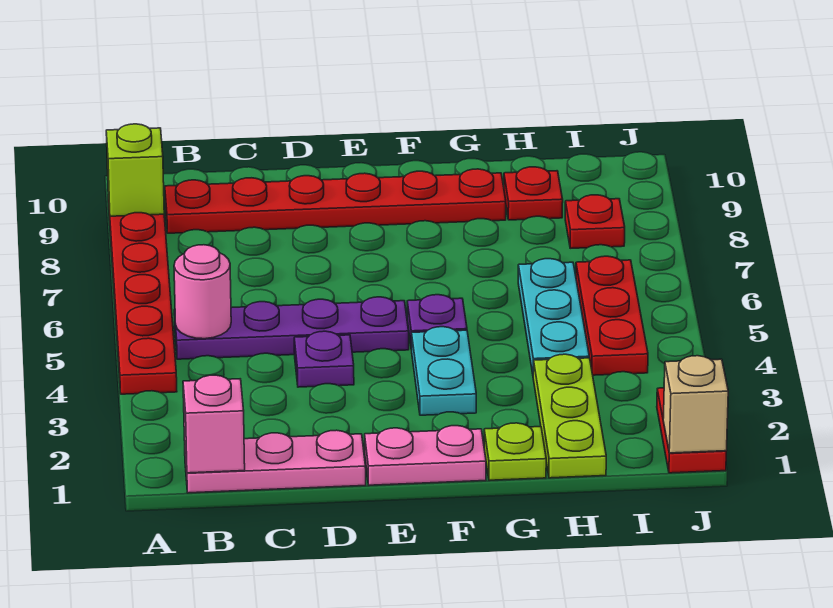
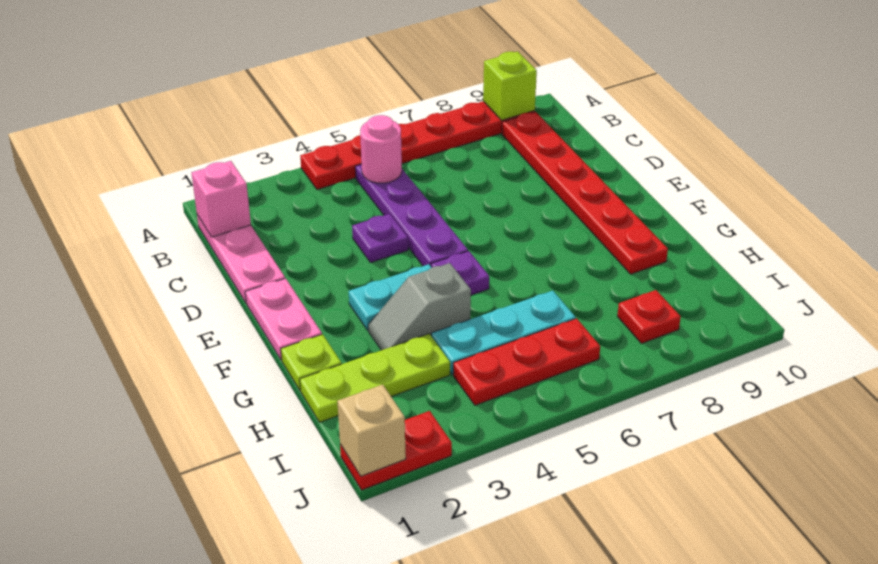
none -> grey slope G3:G4 level 1 top 4
red plate H9 level 1 -> none

